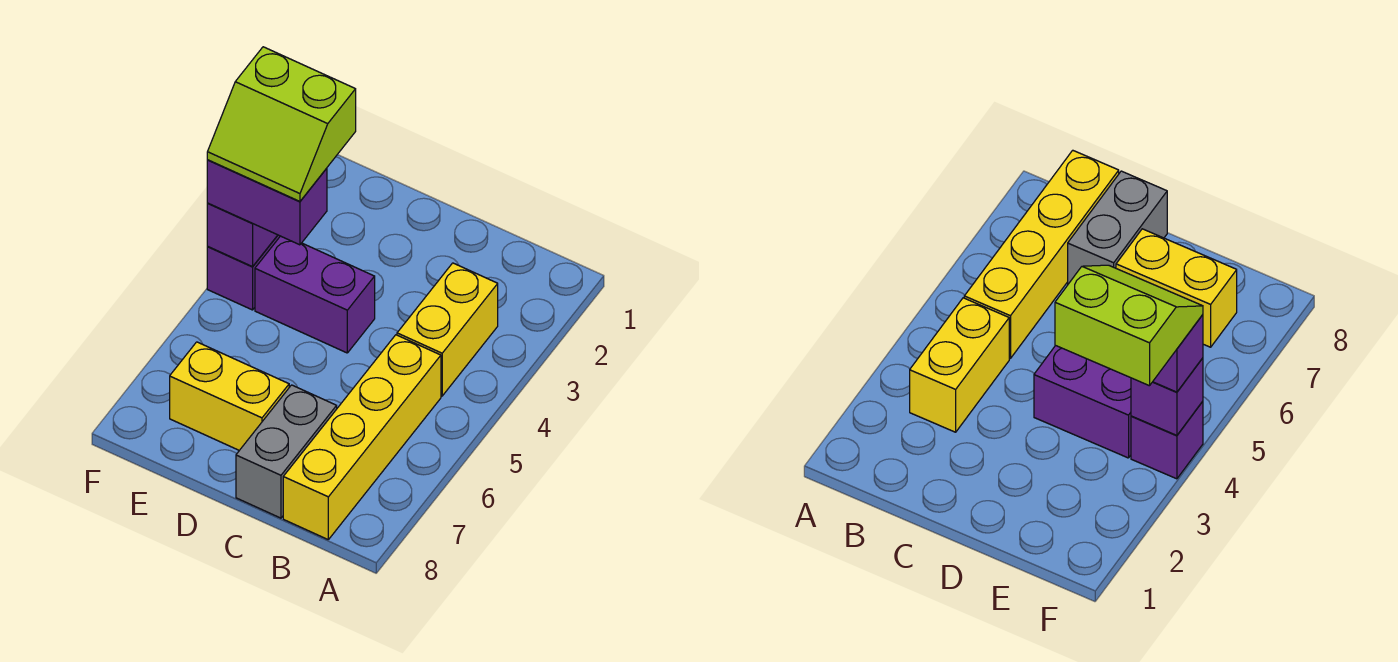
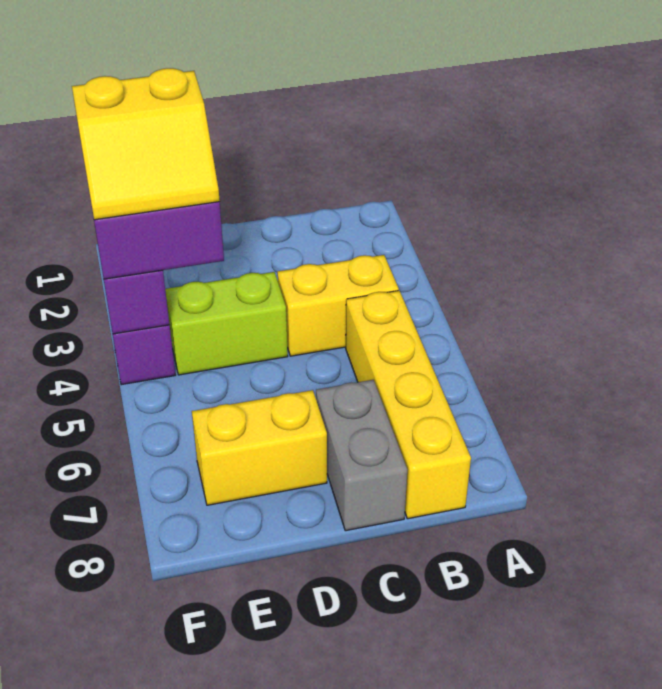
yellow brick B3:B4 level 1 -> yellow brick B4:C4 level 1
purple brick D4:E4 level 1 -> lime brick D4:E4 level 1
lime slope E3:F4 level 4 top 3 -> yellow slope E3:F4 level 4 top 3

